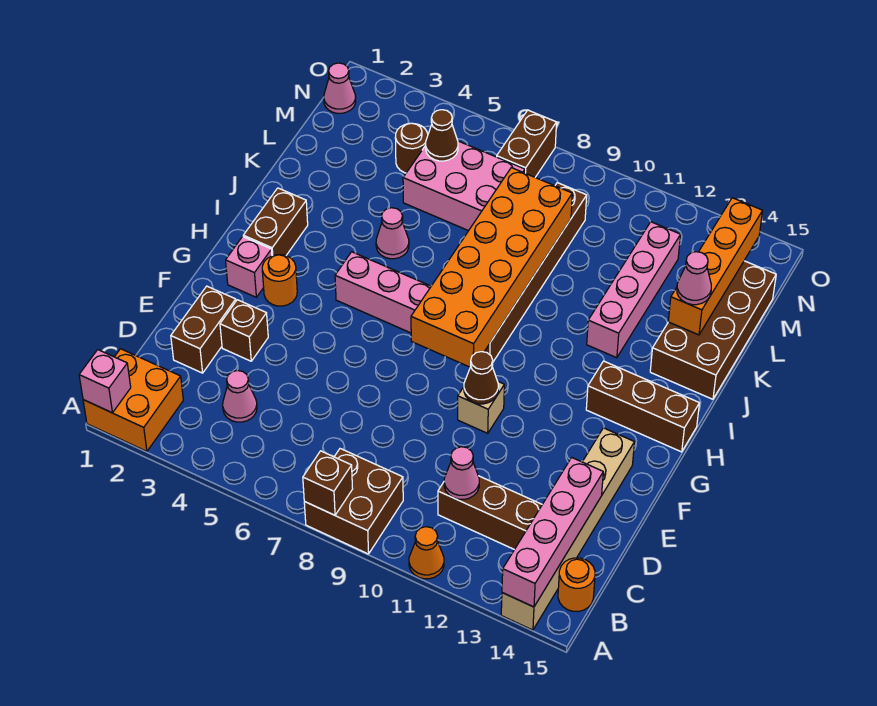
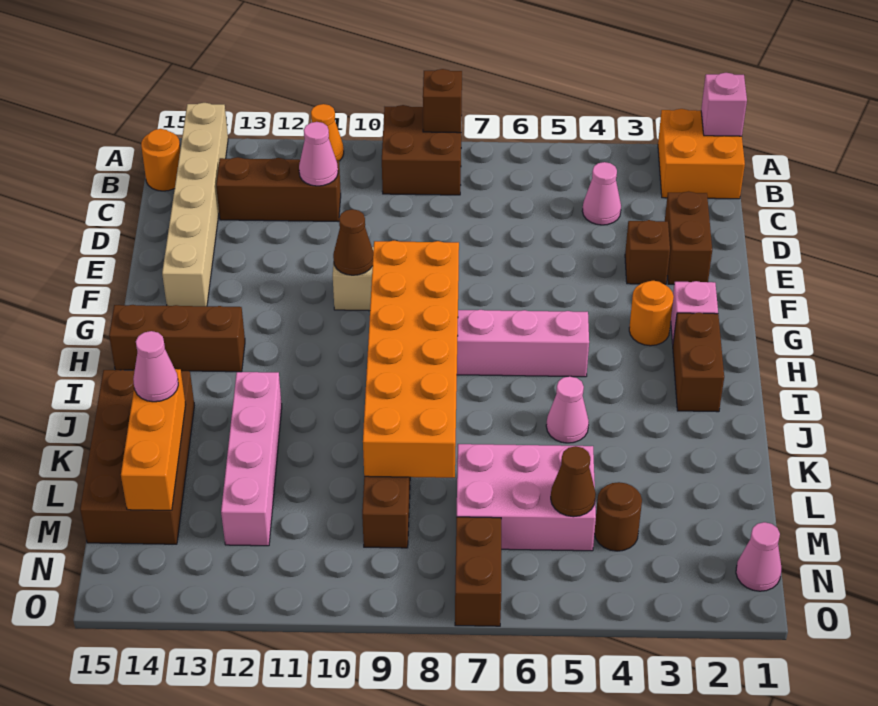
pink brick A14:D14 level 2 -> none
orange brick K14:N14 level 2 -> orange brick K14:M14 level 2

